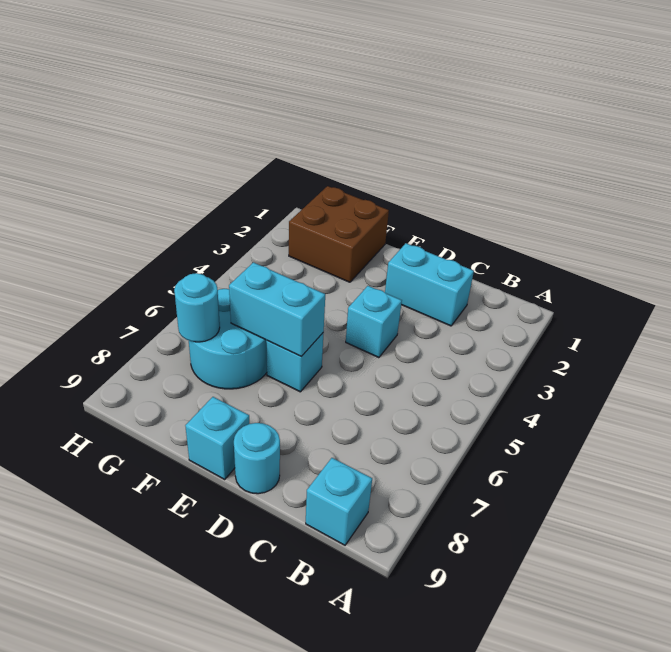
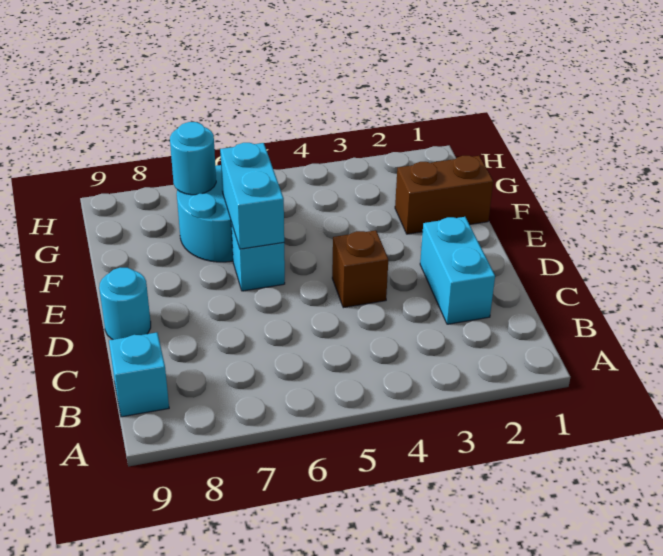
cyan brick D4 level 1 -> brown brick D4 level 1
cyan brick E9 level 1 -> none
brown brick F1:G2 level 1 -> brown brick F1:F2 level 1

